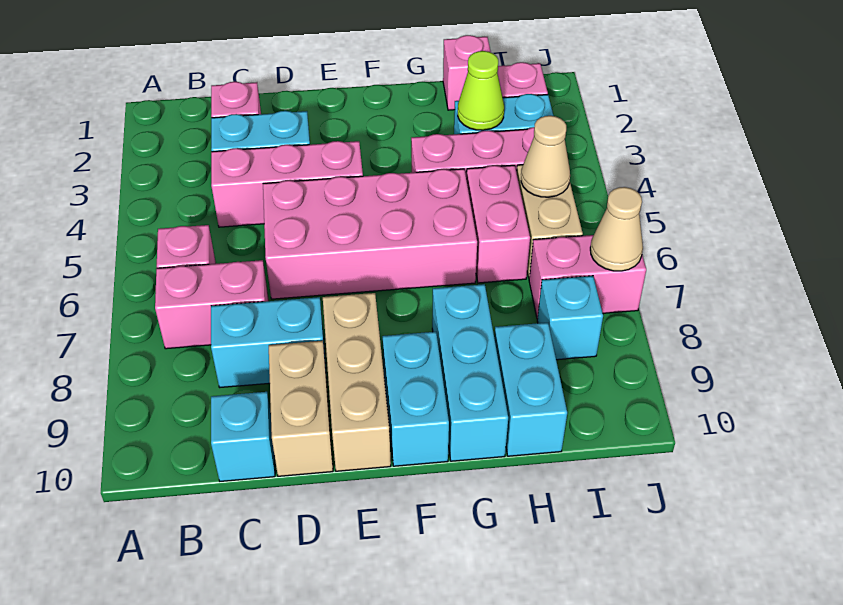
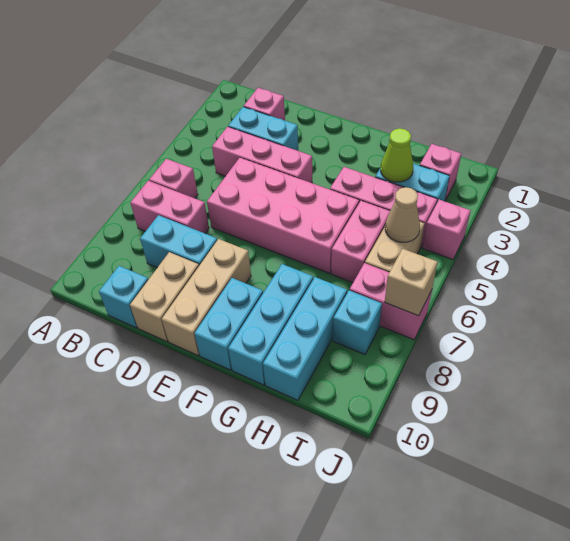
pink brick H1 level 1 -> pink brick J4 level 1
cyan brick H9:H10 level 1 -> cyan brick H8:H10 level 1
tan cone J7 level 2 -> tan brick J7 level 2

